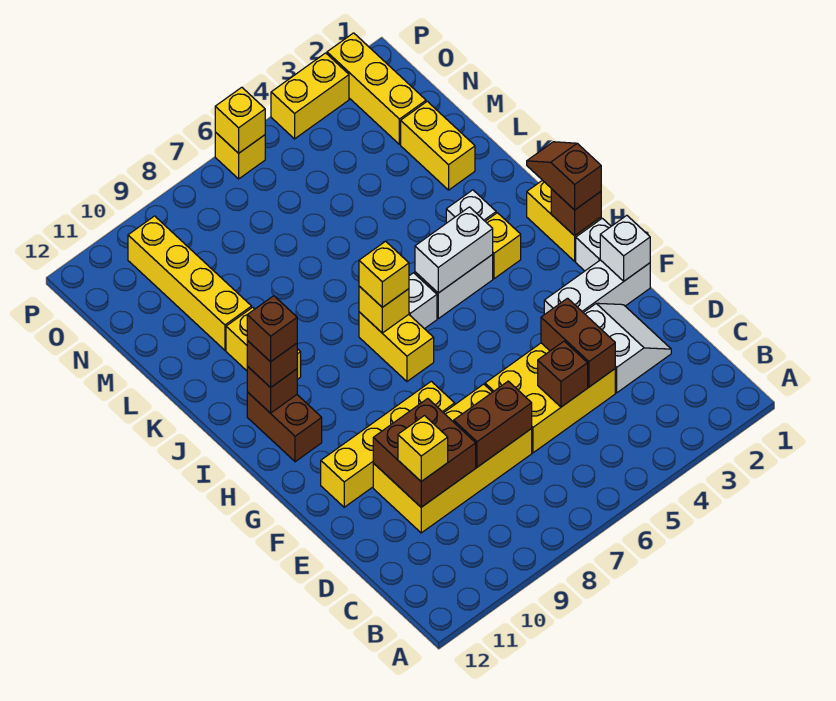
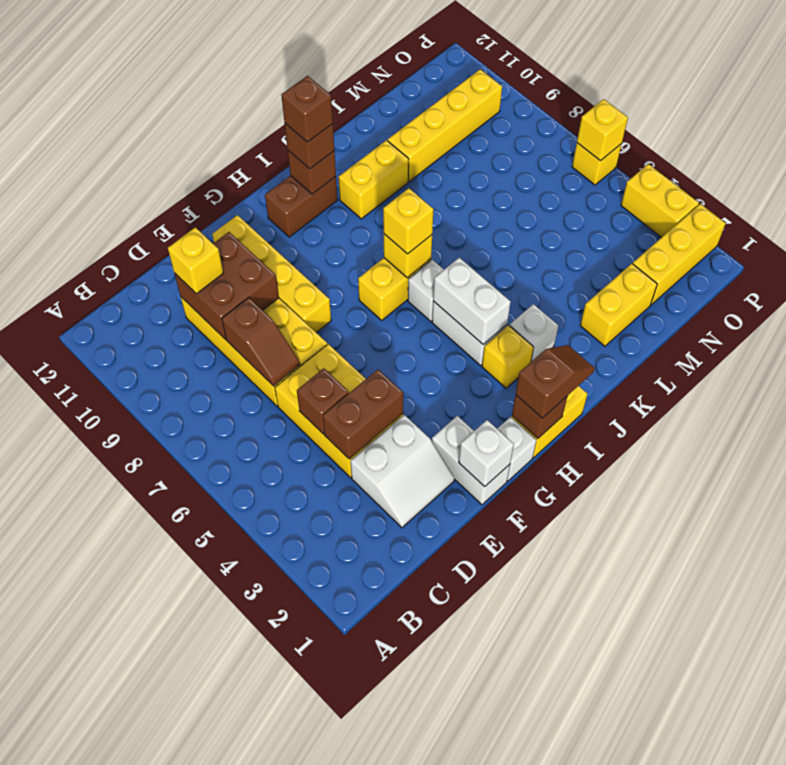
brown brick D7:D8 level 2 -> brown slope D7:D8 level 2 top 8
white brick F1:F3 level 1 -> white brick F1:F2 level 1

